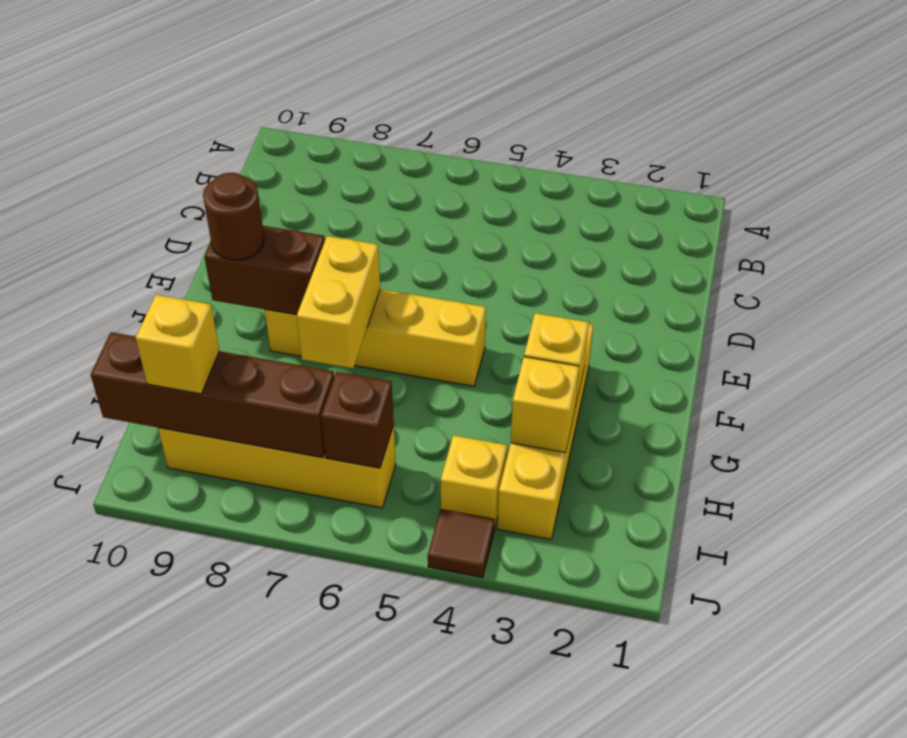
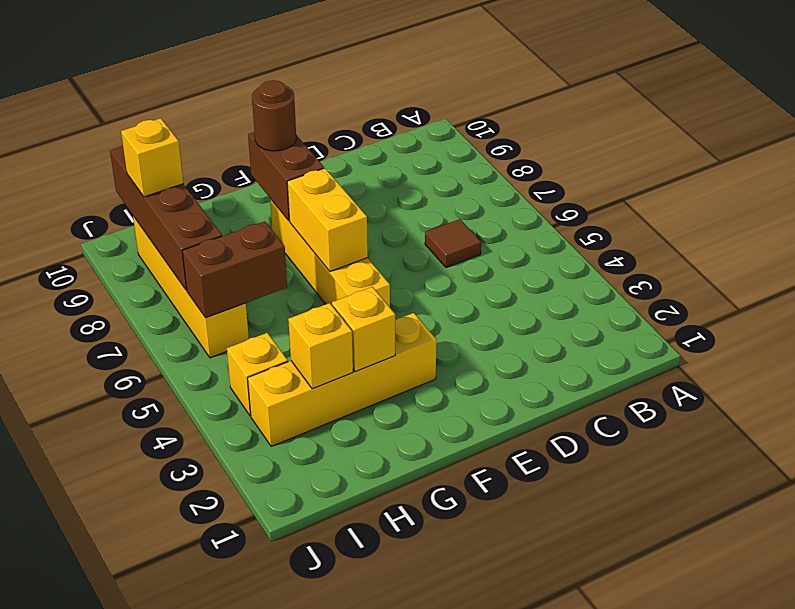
yellow brick F7:G7 level 2 -> yellow brick F6:F7 level 2
brown brick I6 level 2 -> brown brick H6:I6 level 2
brown tile J4 level 1 -> brown tile C6 level 1

